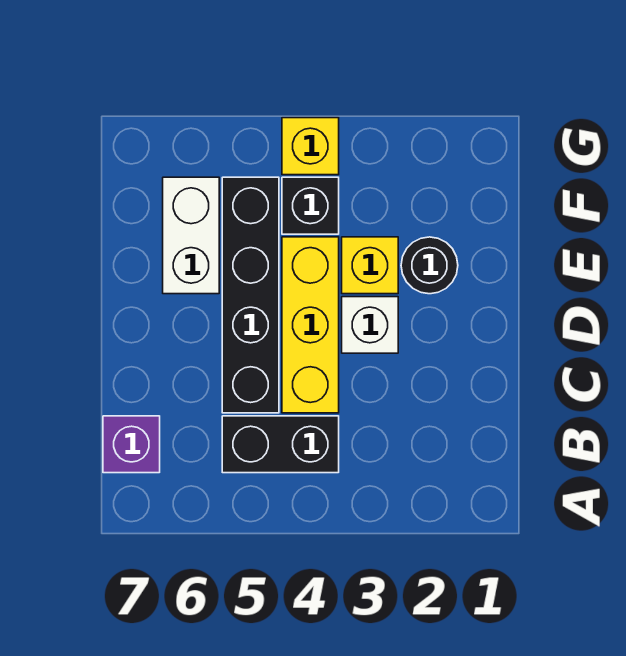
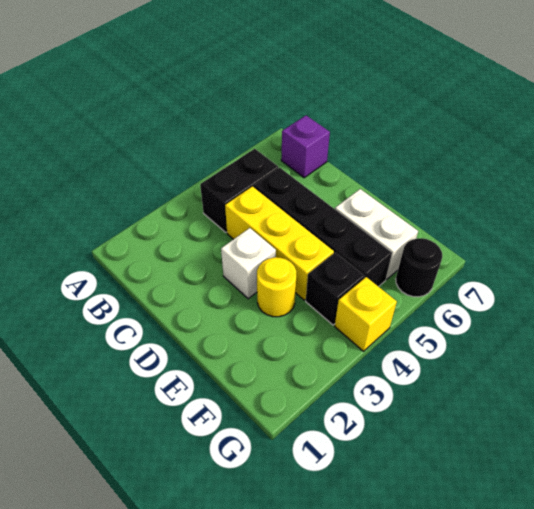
black round brick E2 level 1 -> black round brick G6 level 1
yellow brick E3 level 1 -> yellow round brick E3 level 1

